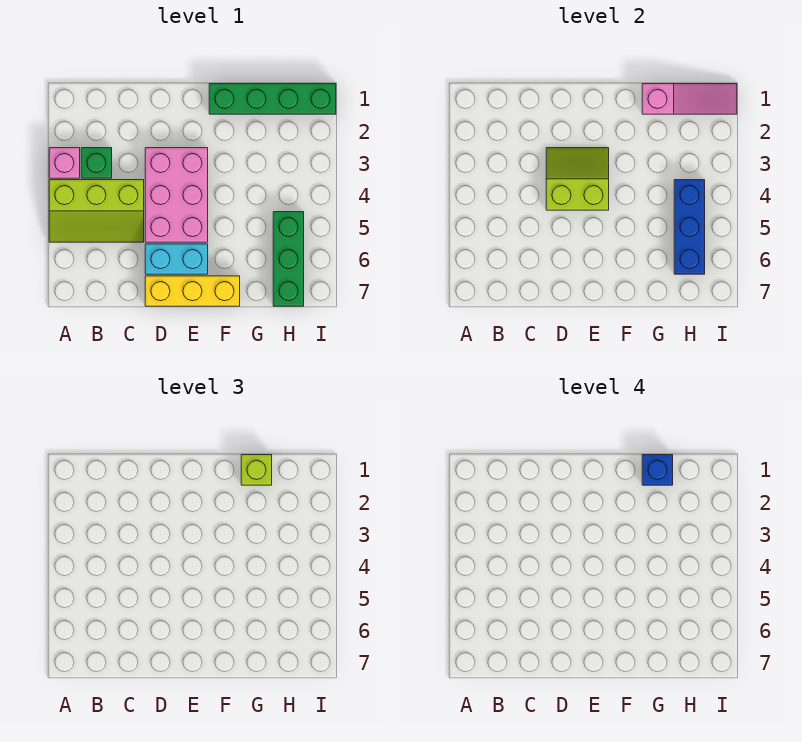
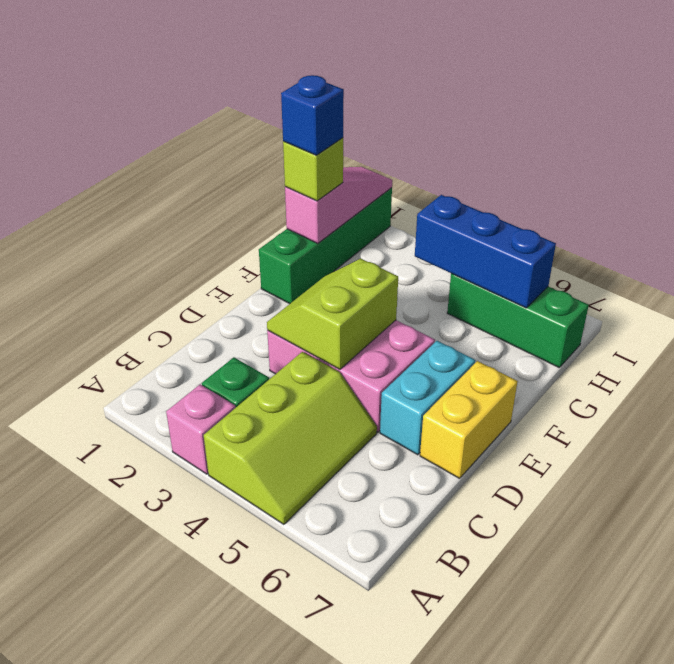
yellow brick D7:F7 level 1 -> yellow brick D7:E7 level 1

